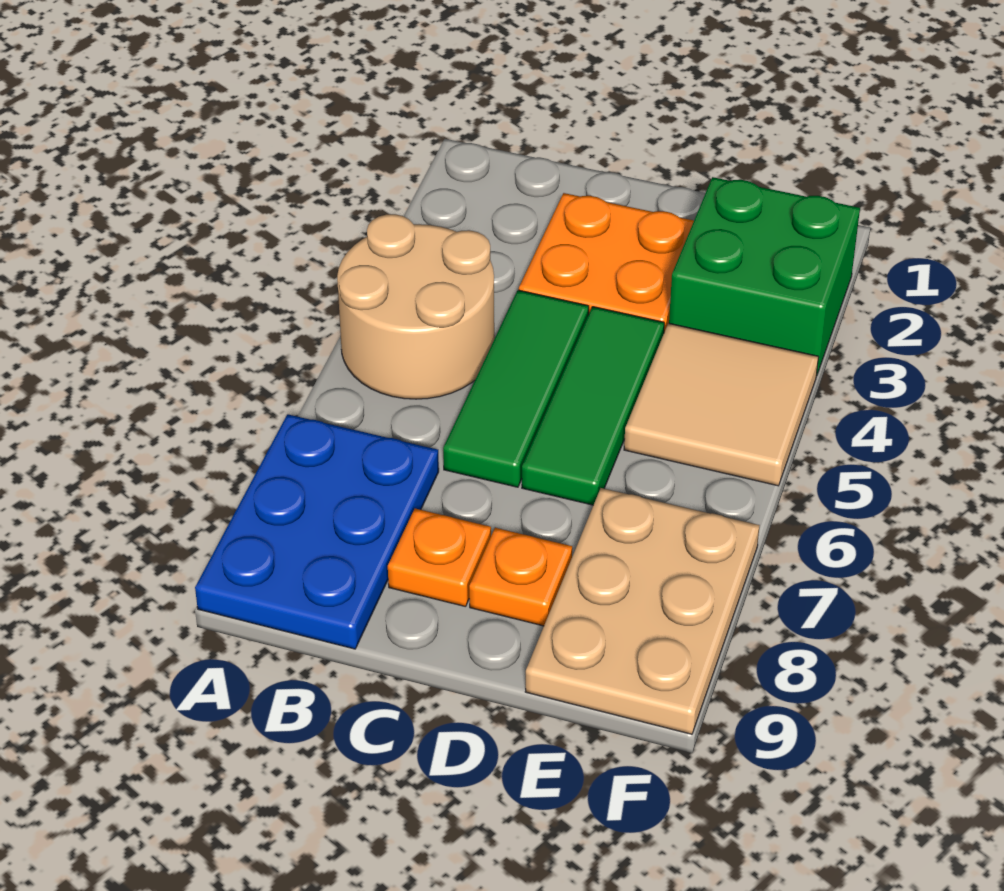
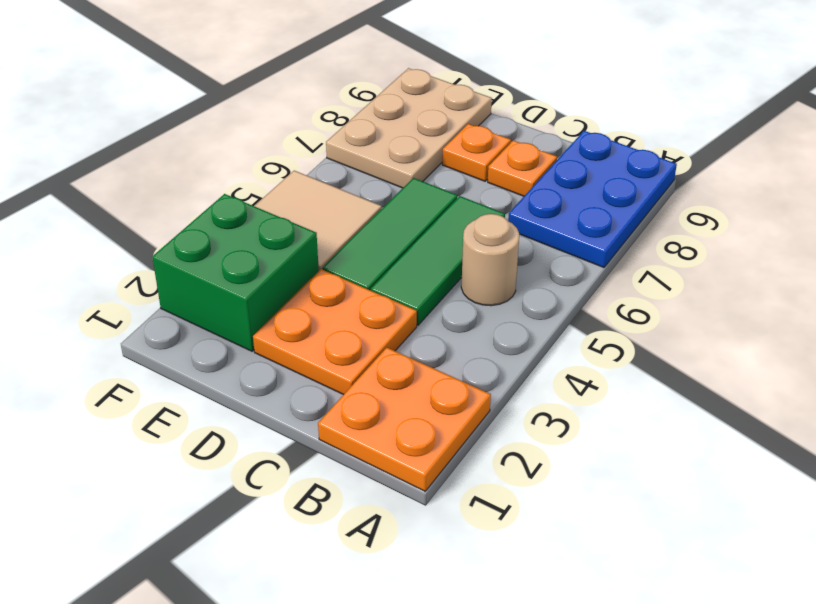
none -> orange plate A1:B2 level 1
tan round brick A4:B5 level 1 -> tan round brick B5 level 1

